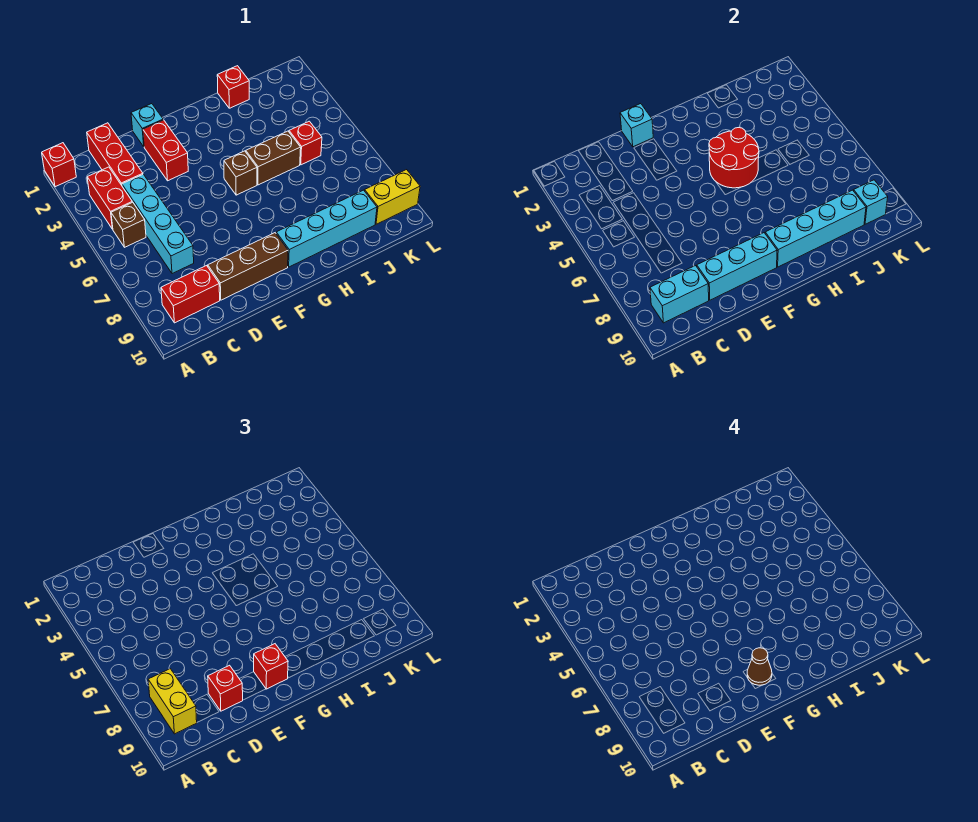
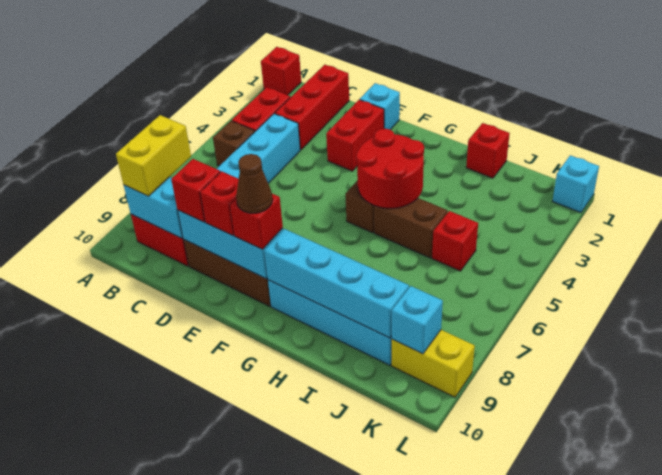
cyan brick E1 level 2 -> cyan brick L1 level 1
none -> red brick E9 level 3

